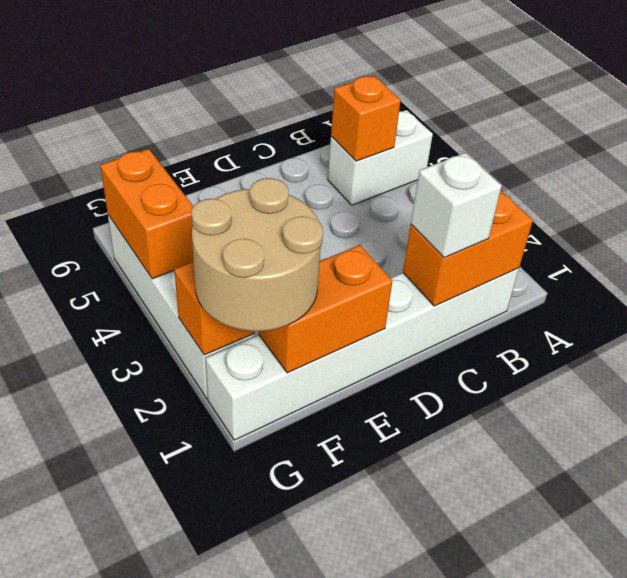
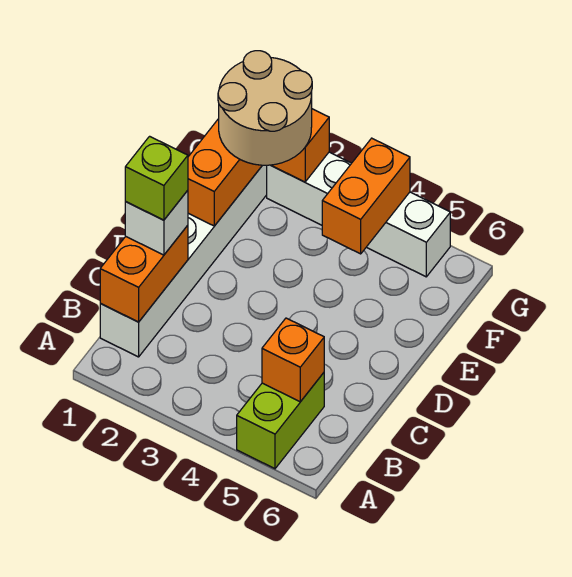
white brick A5:B5 level 1 -> lime brick A5:B5 level 1
none -> lime brick C1 level 4
orange brick G4:G5 level 2 -> orange brick F4:G4 level 2

